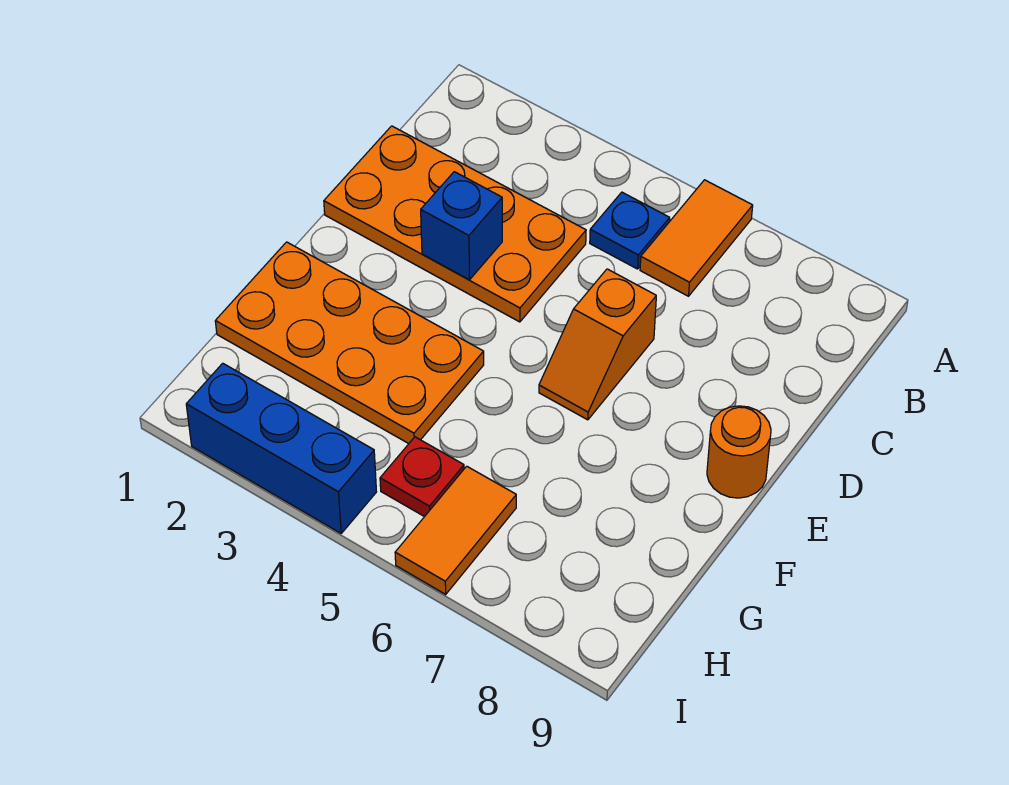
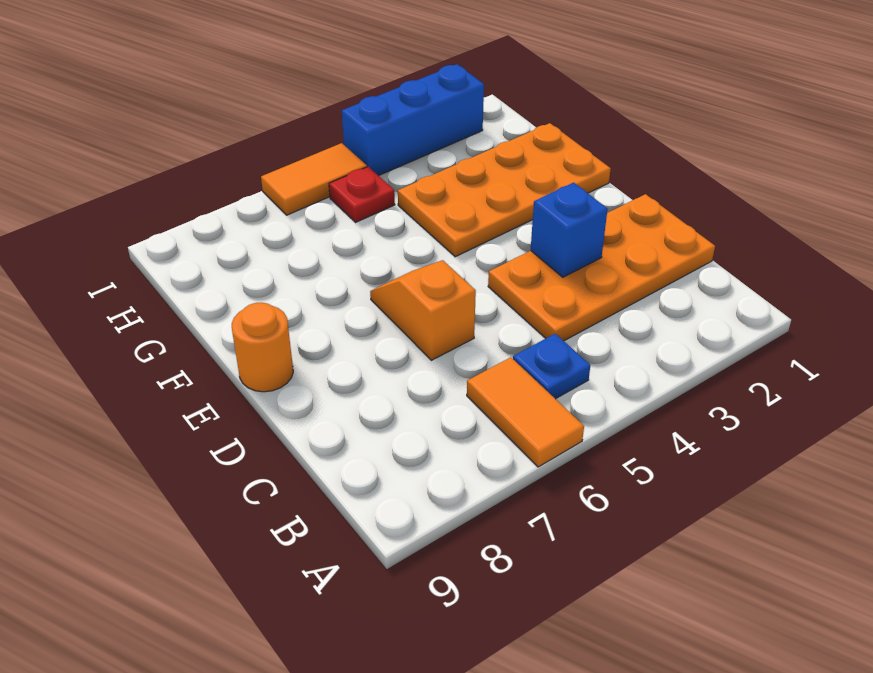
orange tile H6:I6 level 1 -> orange tile I5:I6 level 1

